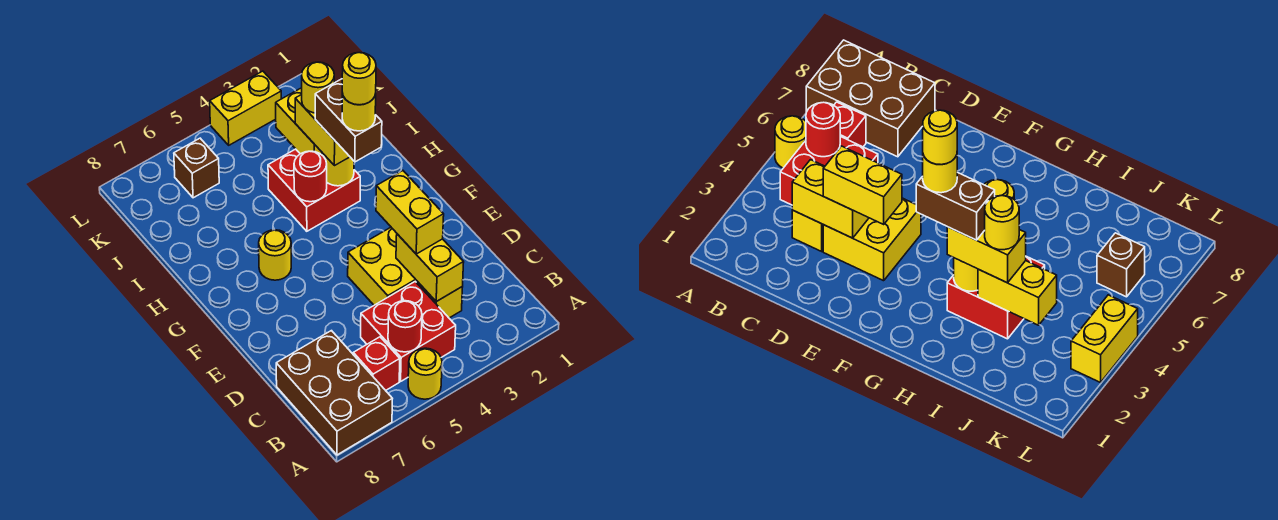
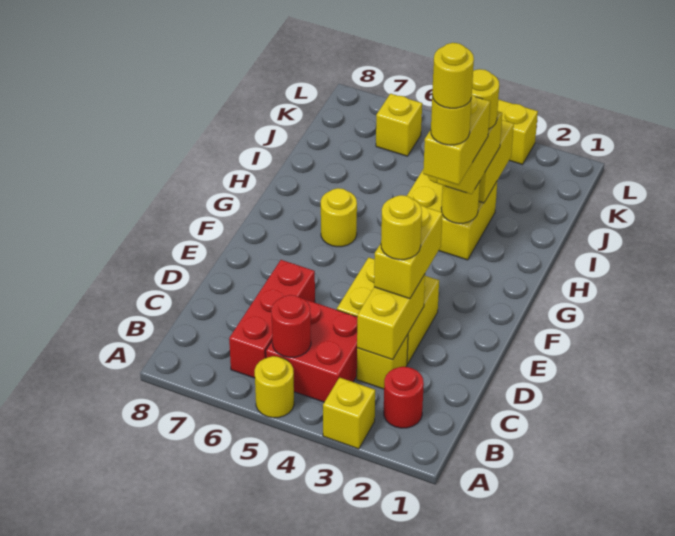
none -> yellow brick A3 level 1
brown brick A7:C8 level 1 -> none
red brick B6 level 1 -> red brick B6:D6 level 1
none -> yellow round brick D3 level 4
brown brick G3:H3 level 4 -> yellow brick G3:H3 level 4
red brick H3:I4 level 1 -> yellow brick H3:I4 level 1
red round brick H4 level 2 -> red round brick B2 level 1
brown brick K6 level 1 -> yellow brick K6 level 1

